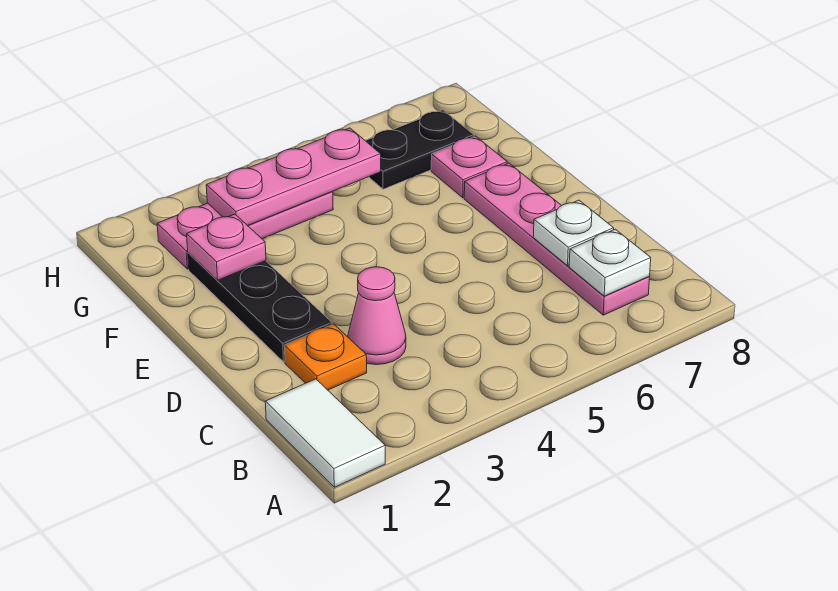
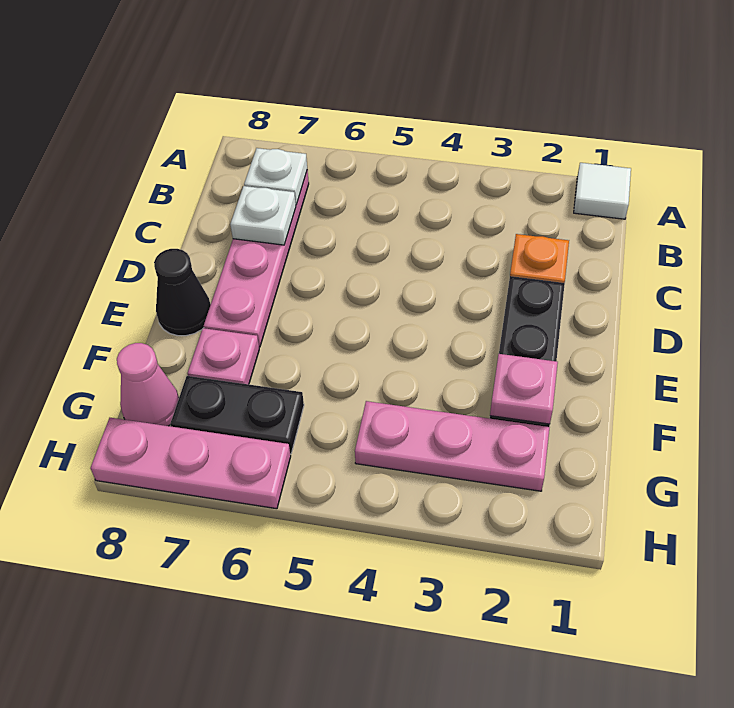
white tile A1:B1 level 1 -> white tile A1 level 1
pink cone C3 level 1 -> pink cone G8 level 1
none -> black cone E8 level 1
pink plate G3:G5 level 2 -> pink plate H6:H8 level 1

